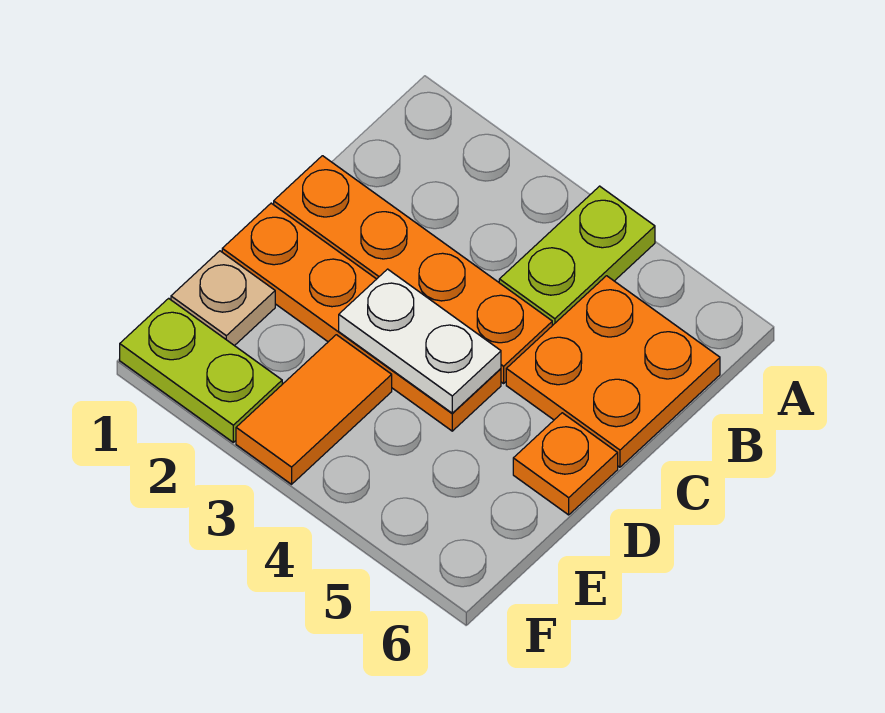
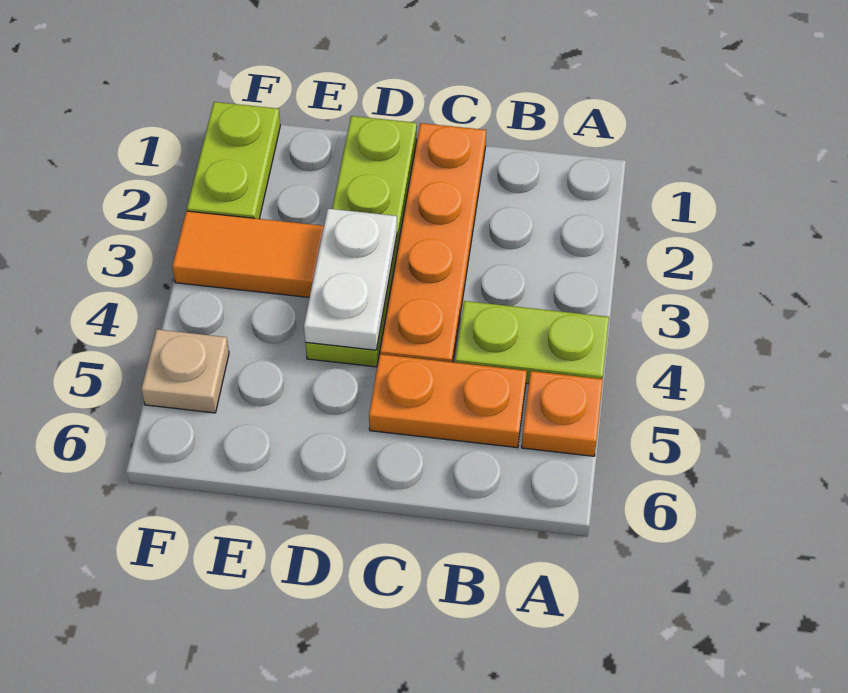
orange plate B5:C6 level 1 -> orange plate B5:C5 level 1
orange plate D1:D4 level 1 -> lime plate D1:D4 level 1
orange plate D6 level 1 -> orange plate A5 level 1
tan plate E1 level 1 -> tan plate F5 level 1

